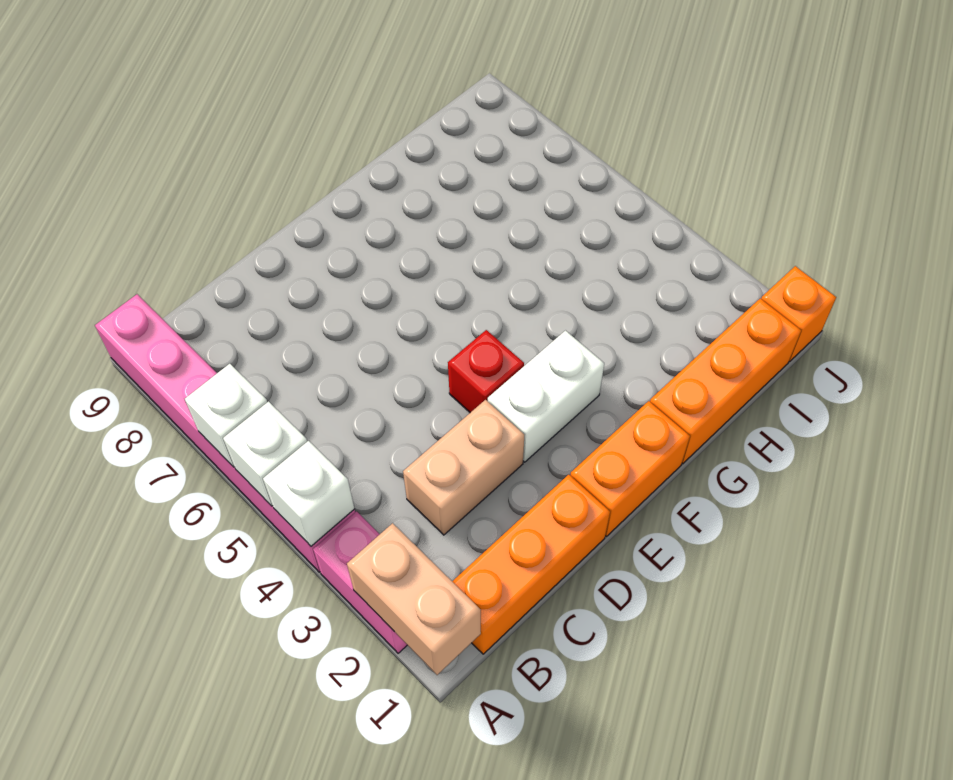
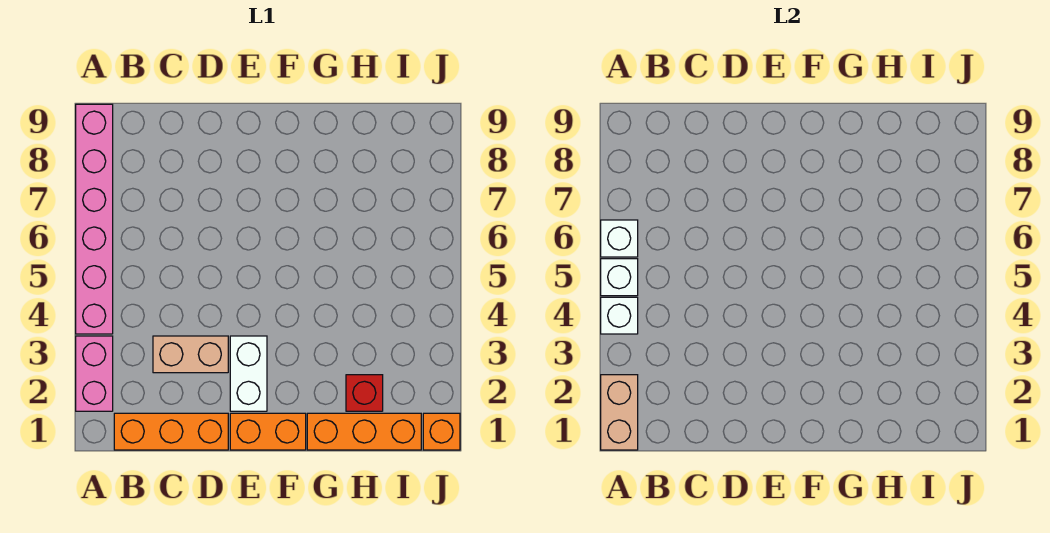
white brick E3:F3 level 1 -> white brick E2:E3 level 1
red brick E4 level 1 -> red brick H2 level 1

